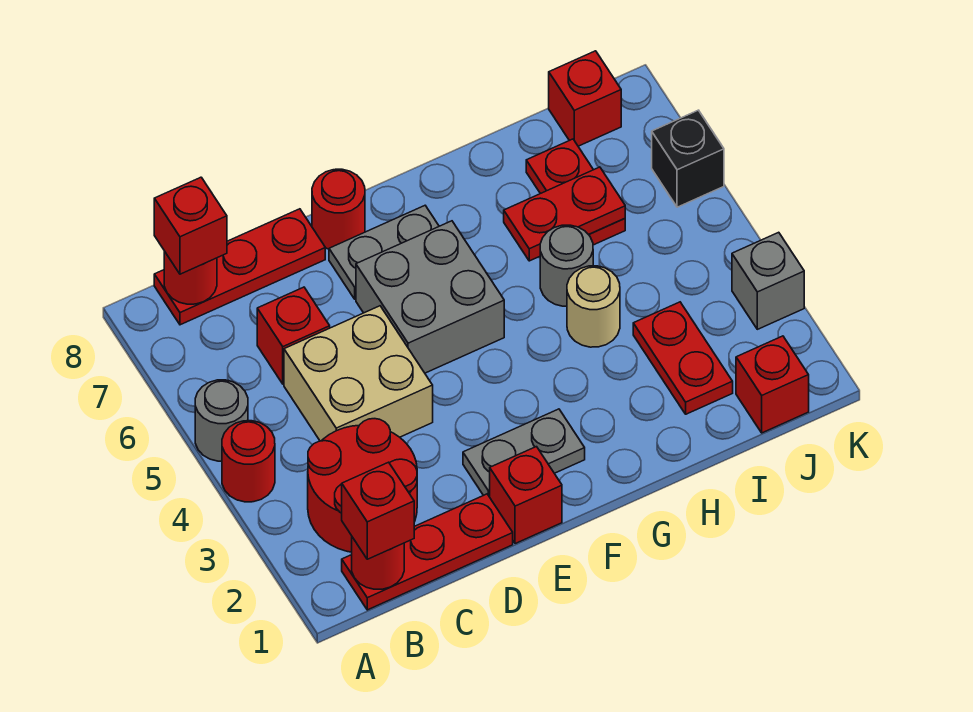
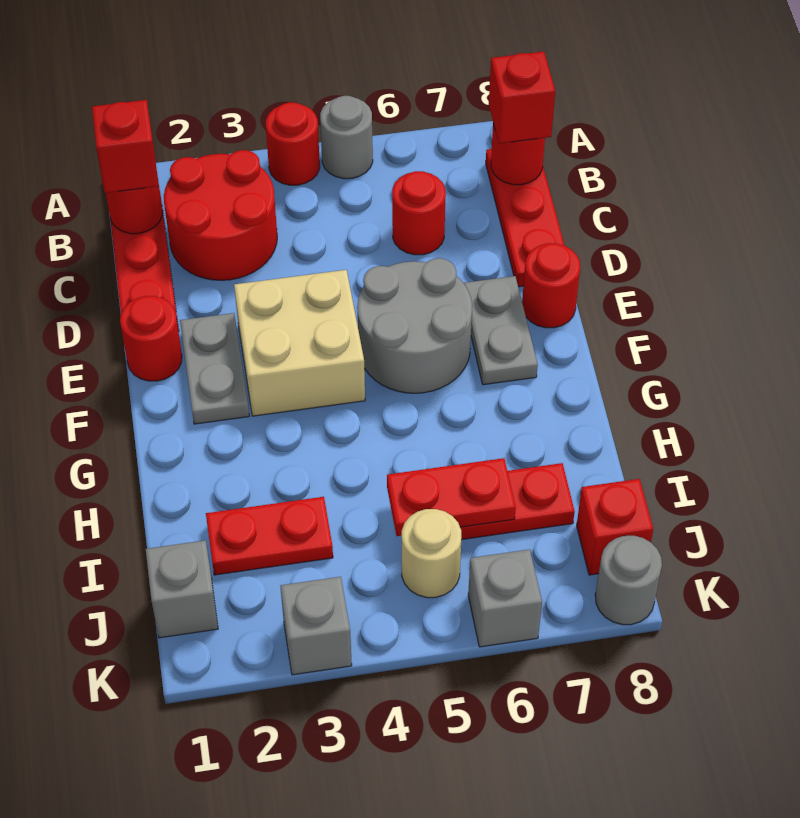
tan brick C4:D5 level 1 -> tan brick E3:F4 level 1
red brick C6 level 1 -> red round brick C6 level 1
red brick E1 level 1 -> red round brick E1 level 1
grey brick E5:F6 level 1 -> grey round brick E5:F6 level 1
tan round brick H4 level 1 -> tan round brick J5 level 1
grey round brick H5 level 1 -> grey round brick K8 level 1
red plate H6:I6 level 2 -> red plate I5:I6 level 2
red brick J1 level 1 -> grey brick J1 level 1
black brick K6 level 1 -> grey brick K6 level 1

